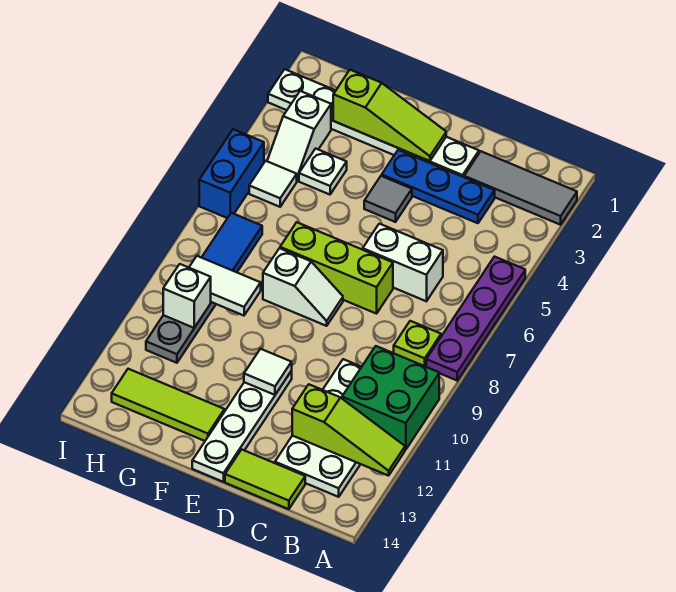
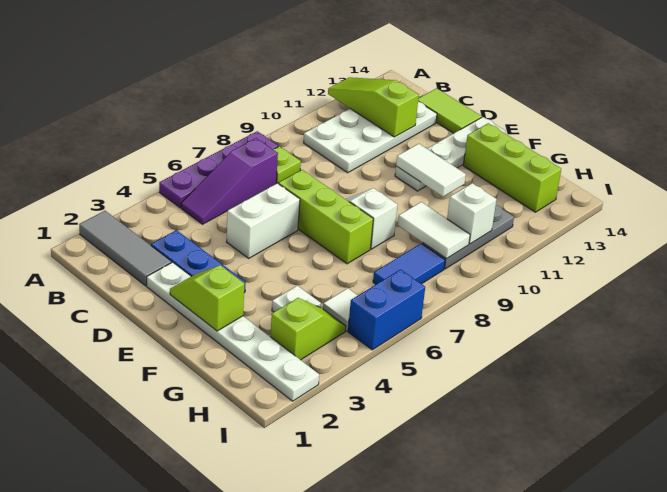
green brick A10:B11 level 2 -> none
none -> purple slope B5:B7 level 1 top 7
white brick C6:D6 level 1 -> white brick D5:D6 level 1
lime slope E2:G2 level 2 top G -> lime slope E2:F2 level 2 top F
grey tile E4 level 1 -> none
white tile E11 level 2 -> white tile E11:F11 level 2
lime tile F13:H13 level 1 -> lime brick F13:H13 level 1
white slope H3:H4 level 1 top 3 -> lime slope H3:H4 level 1 top 3

